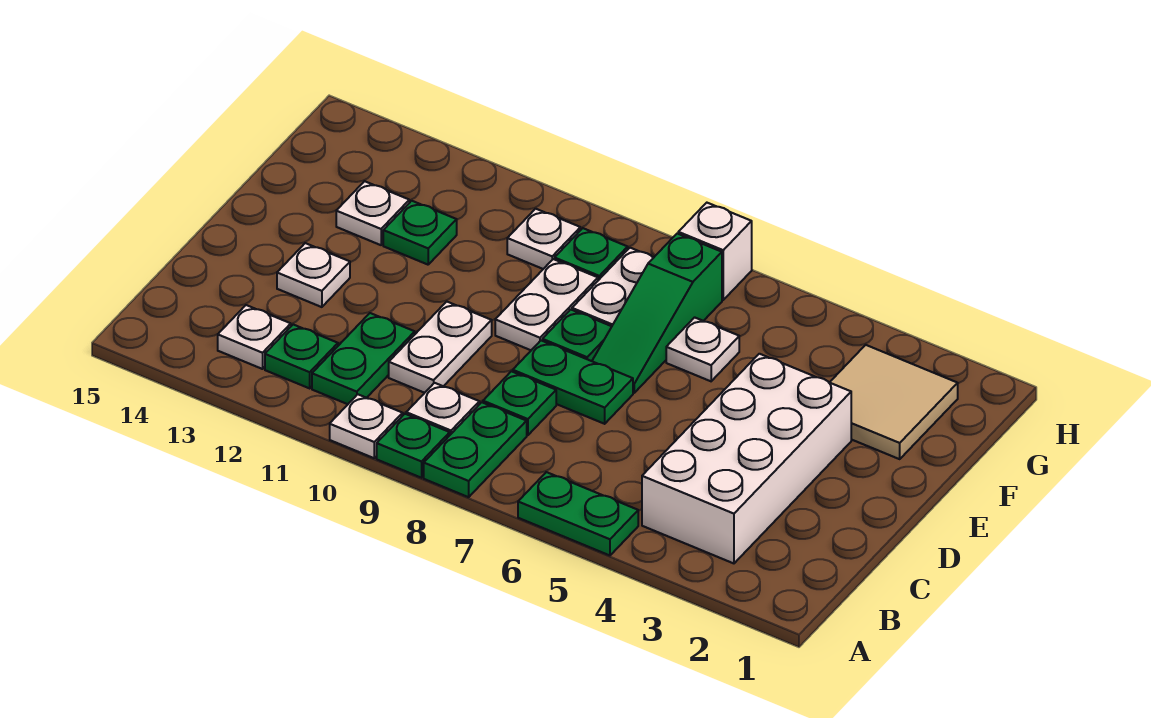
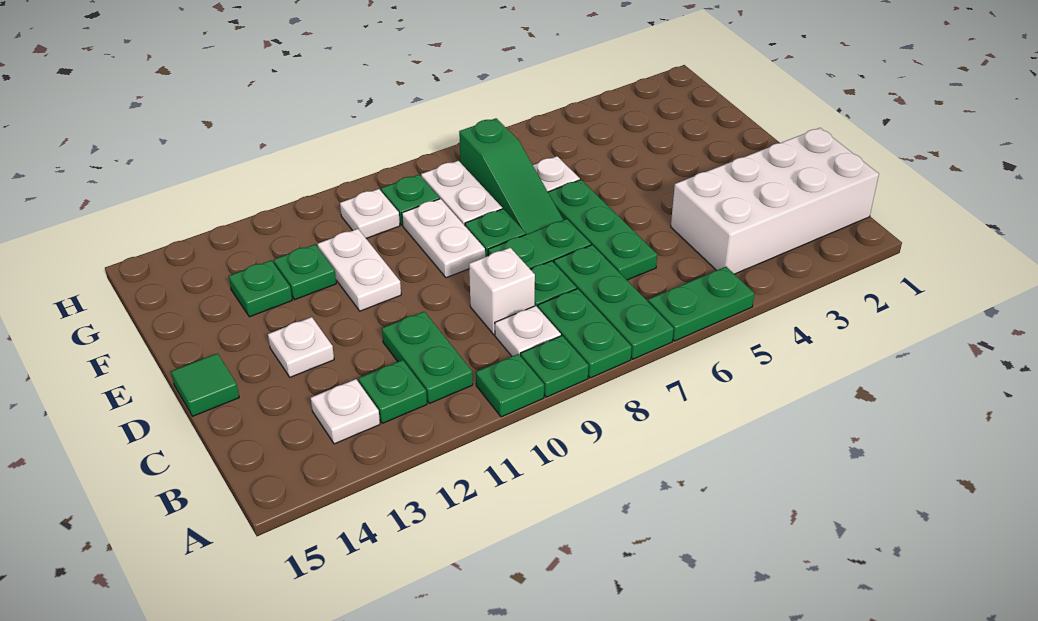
none -> green plate A7:C7 level 1
white plate A10 level 1 -> green plate A10 level 1
white brick B3:E4 level 1 -> white brick B1:C4 level 1
none -> green plate C6:E6 level 1
white plate C10:D10 level 1 -> white plate E11:F11 level 1
none -> green tile D15 level 1
tan tile F2:G3 level 1 -> none
white plate F13 level 1 -> green plate F13 level 1
white brick H7 level 1 -> white brick C9 level 1

